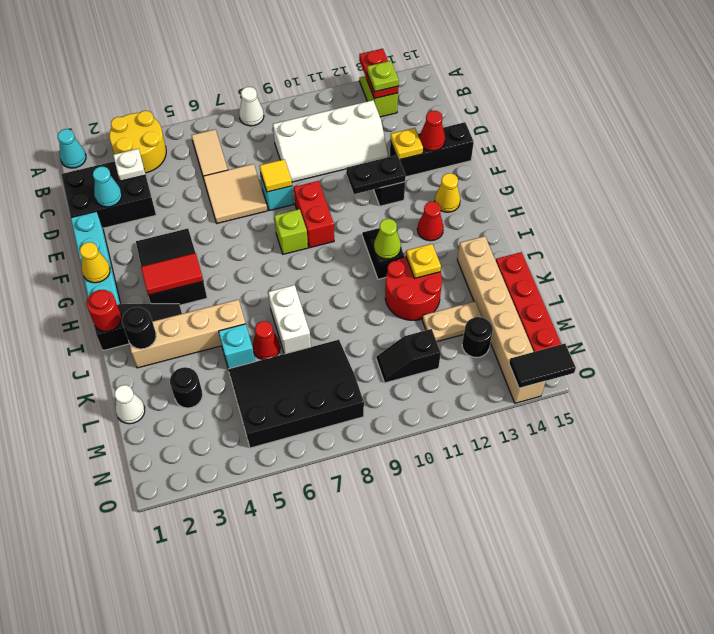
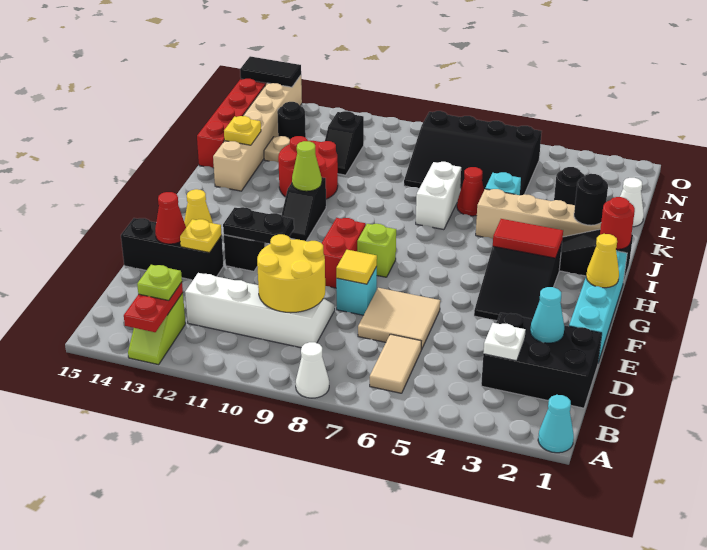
yellow round brick A3:B4 level 1 -> yellow round brick C9:D10 level 2
red cone H13 level 1 -> none
yellow plate J12 level 2 -> yellow plate K14 level 2
black slope M10:M11 level 1 top 11 -> black slope L11:M11 level 1 top M

